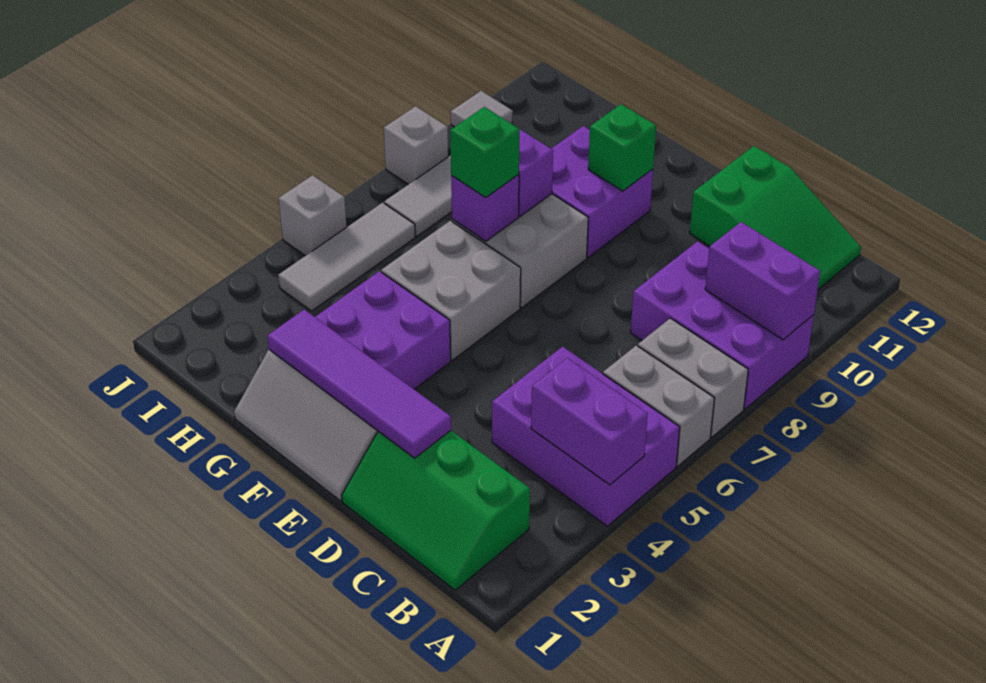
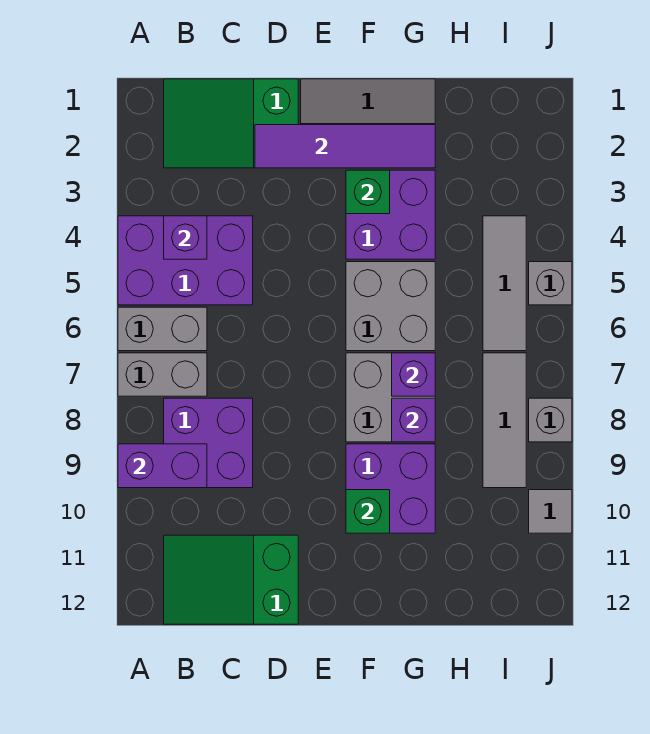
purple brick A4:B4 level 2 -> purple brick B4 level 2
purple brick A8:C9 level 1 -> purple brick B8:C9 level 1
green slope B1:D2 level 1 top 2 -> green slope B1:D2 level 1 top D
green brick G7 level 3 -> green brick F3 level 2

